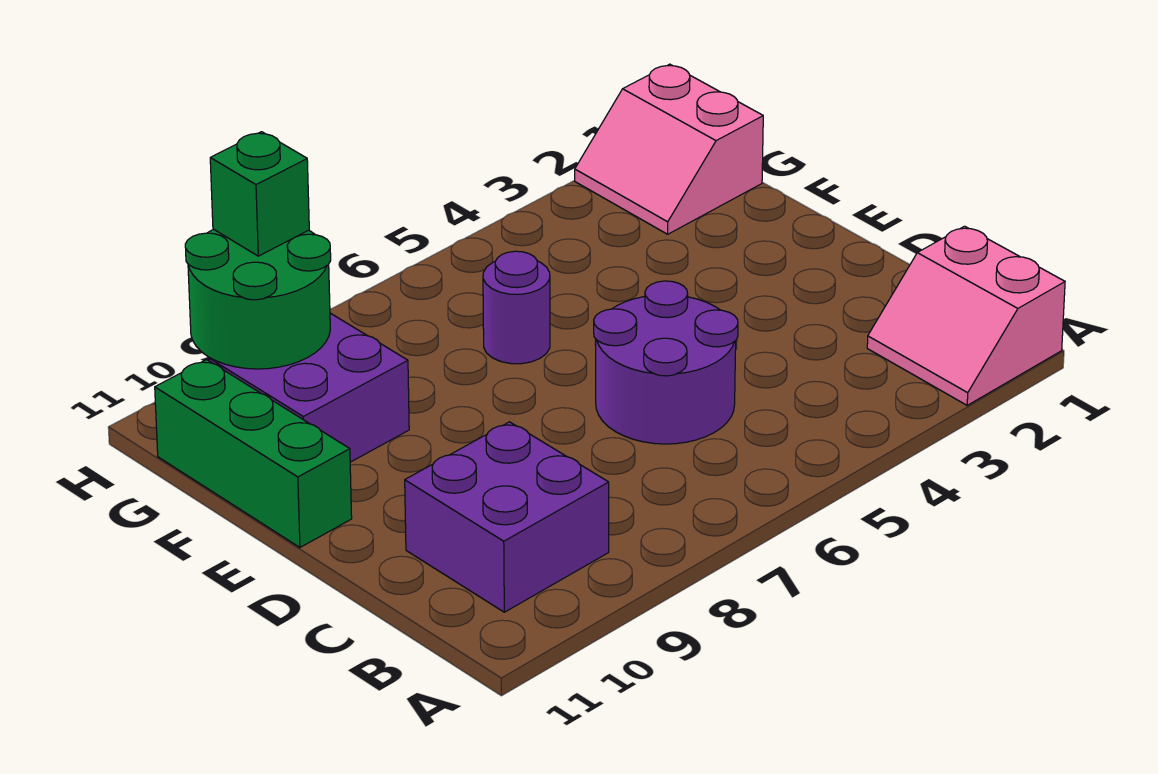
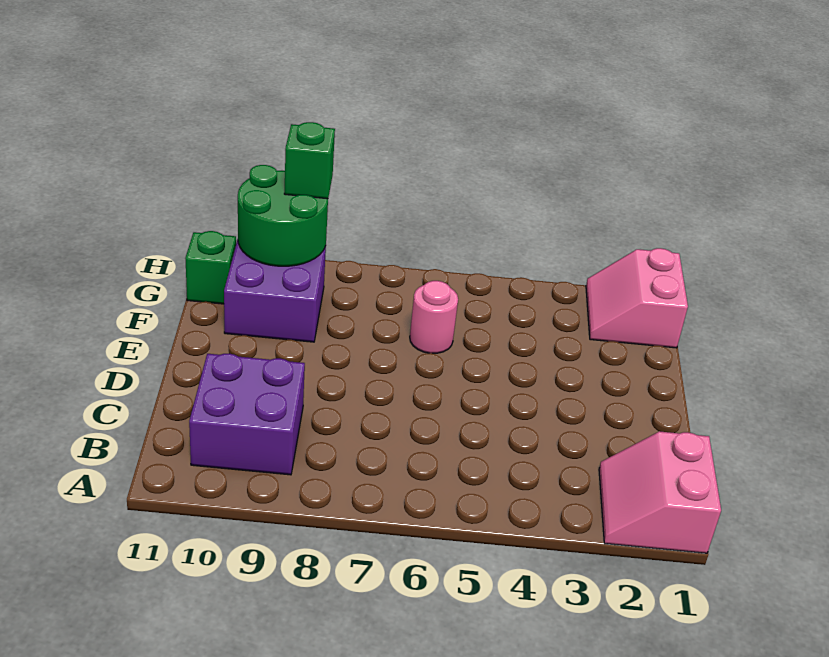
purple round brick C5:D6 level 1 -> none
green brick E11:G11 level 1 -> green brick G11 level 1
purple round brick F6 level 1 -> pink round brick F6 level 1

